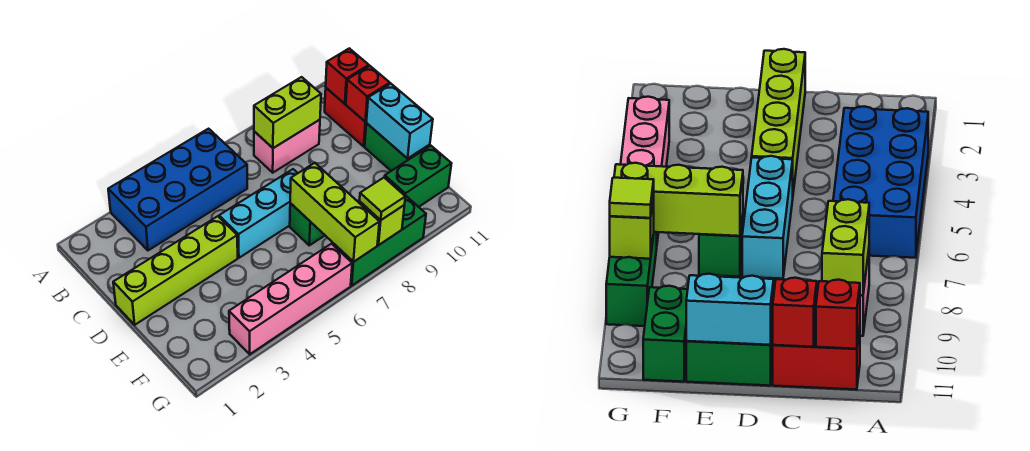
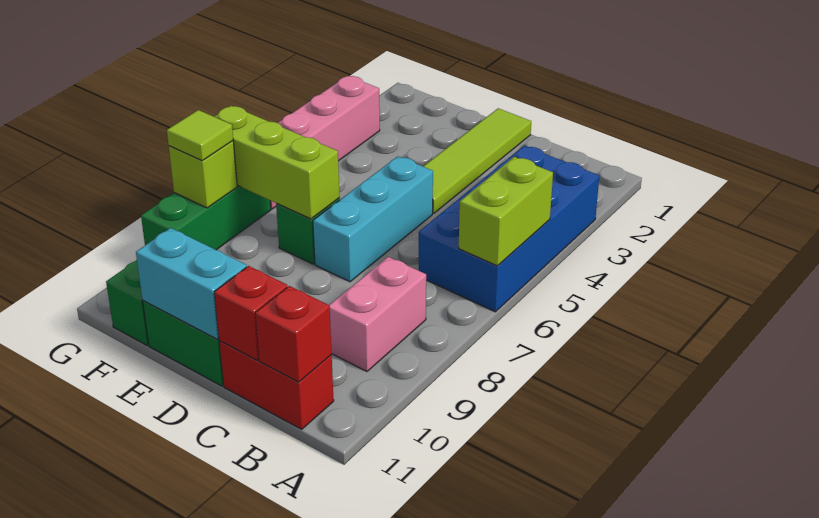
lime brick B8:B9 level 2 -> lime brick A5:A6 level 2
lime brick D1:D4 level 1 -> lime tile D1:D4 level 1

